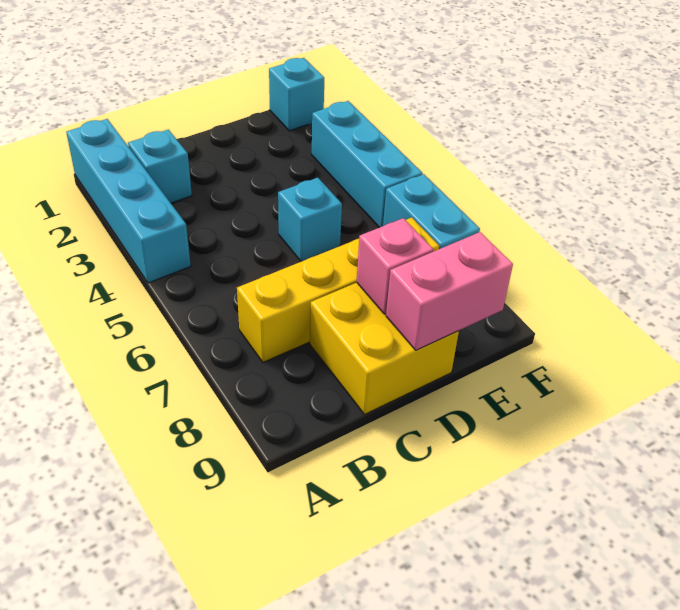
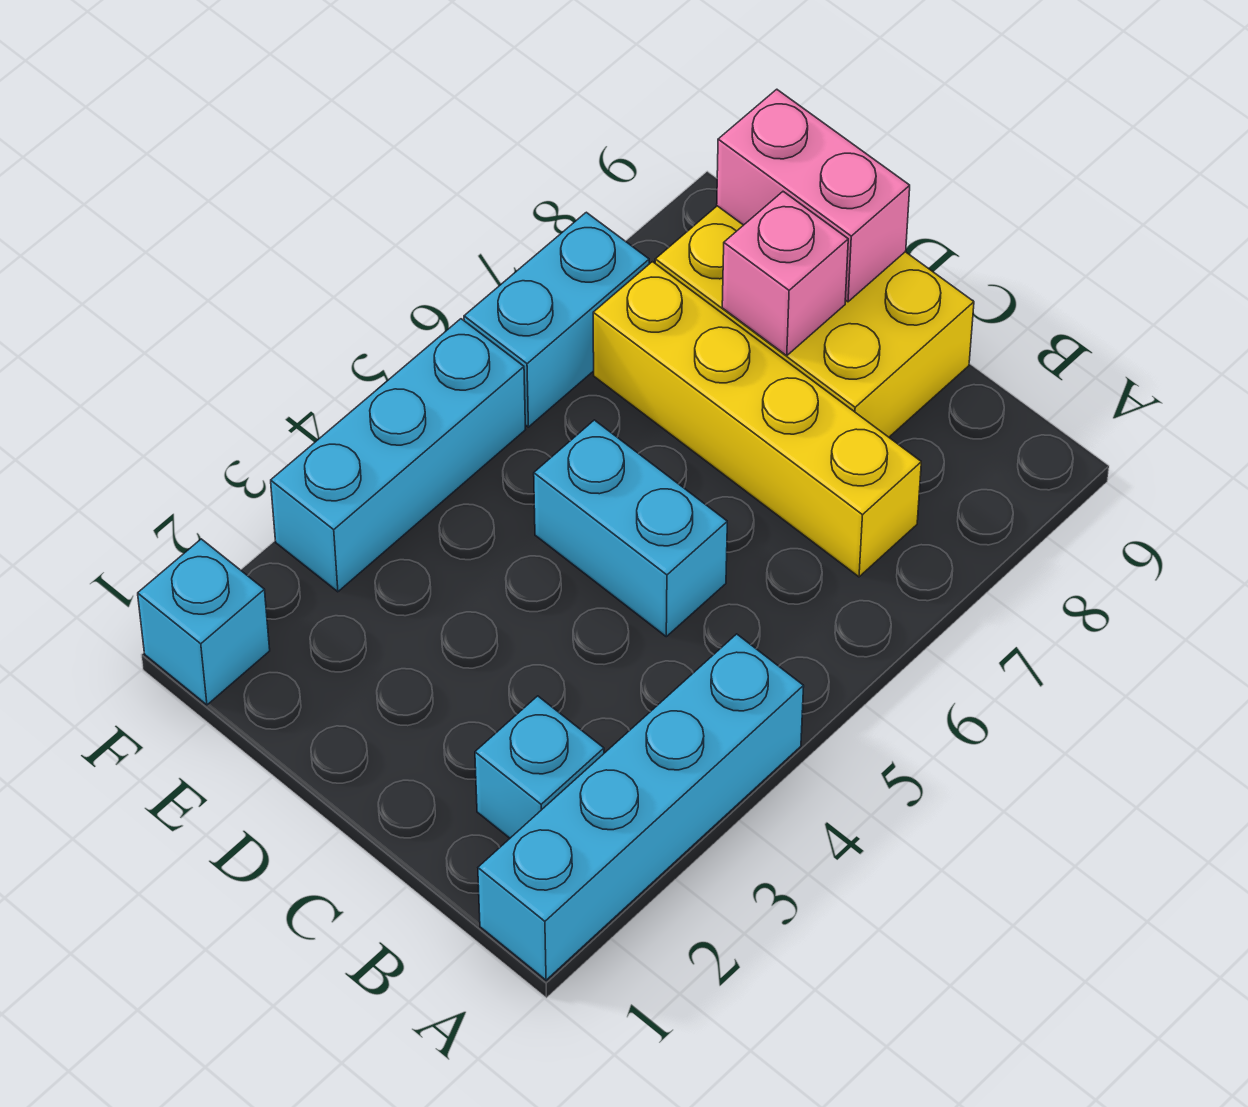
yellow brick C8:D9 level 1 -> yellow brick C8:E9 level 1
cyan brick D5 level 1 -> cyan brick C5:D5 level 1

